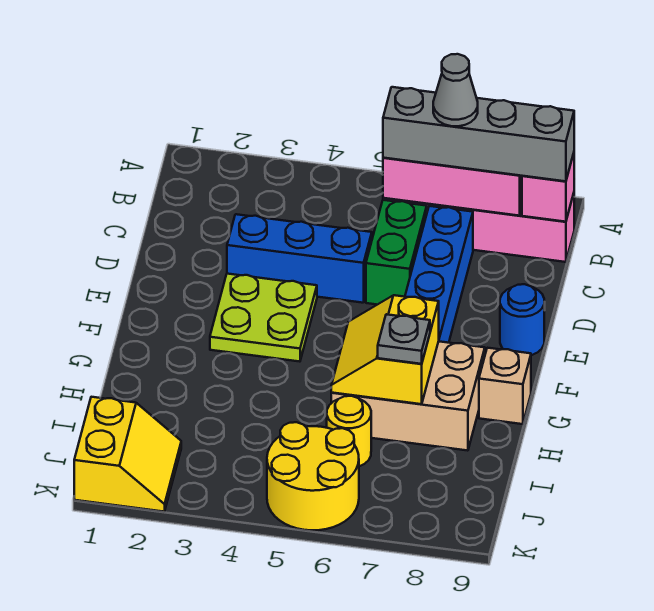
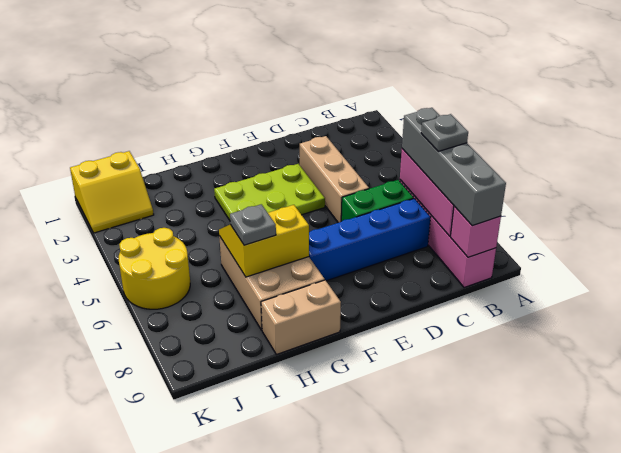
grey cone B7 level 4 -> grey plate B7 level 4
blue brick D3:D5 level 1 -> tan brick D3:D5 level 1
lime plate E3:F4 level 1 -> lime plate E3:G4 level 1
blue round brick E9 level 1 -> none
tan brick G9 level 1 -> tan brick G9:H9 level 1
yellow round brick I6 level 1 -> none

